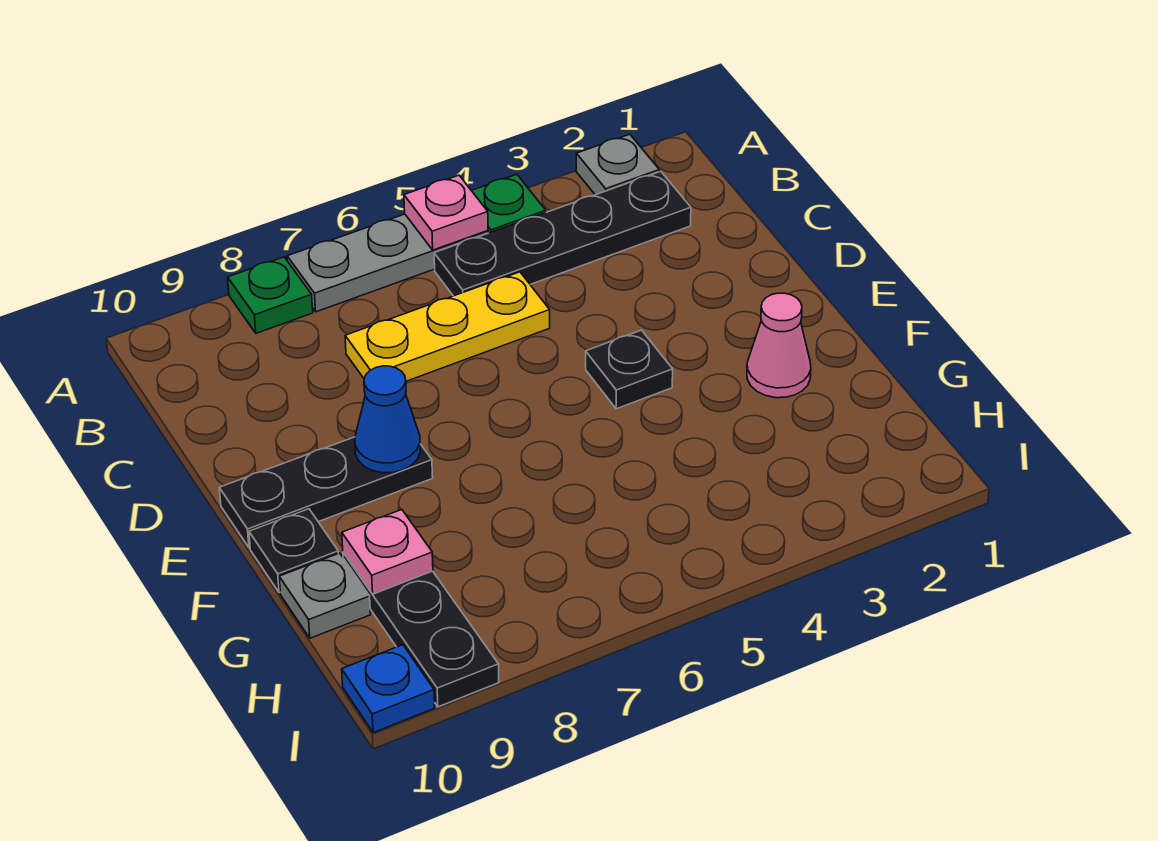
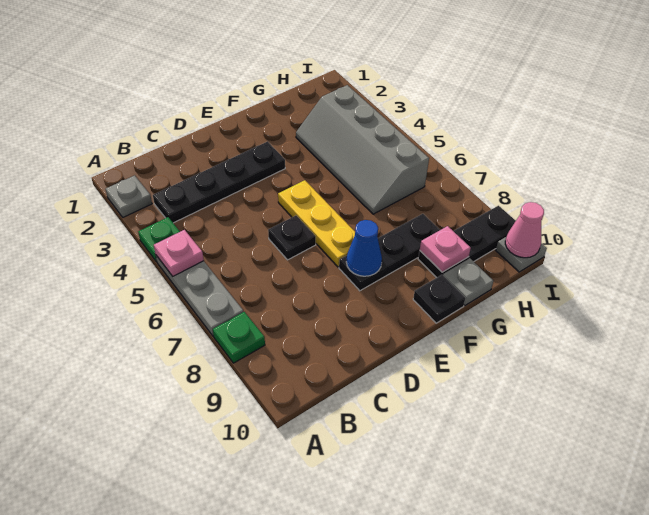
black plate B2:B5 level 1 -> black plate B3:E3 level 1
yellow plate C5:C7 level 1 -> yellow plate E5:E7 level 1
black plate E4 level 1 -> black plate D6 level 1
black plate E8:E10 level 1 -> black plate E8:G8 level 1
pink cone F2 level 1 -> pink cone I10 level 2
none -> grey slope G3:H6 level 1 top H
blue plate I10 level 1 -> grey plate I10 level 1

